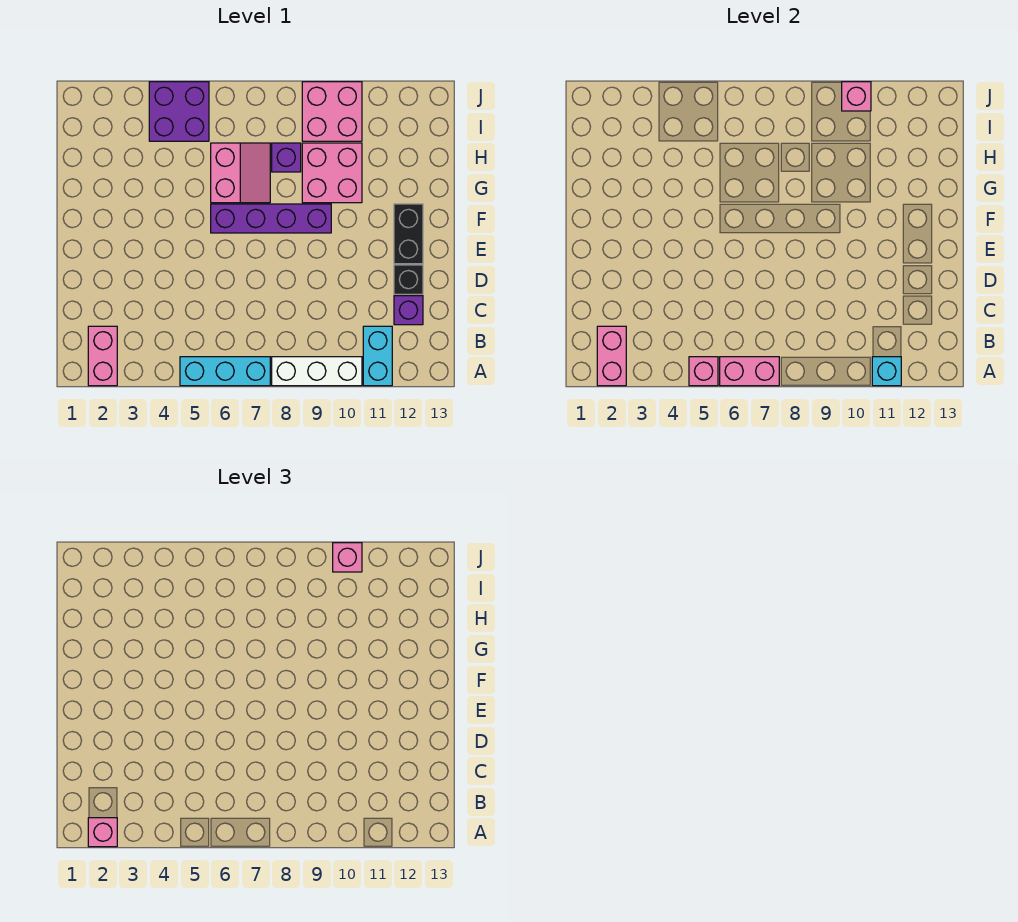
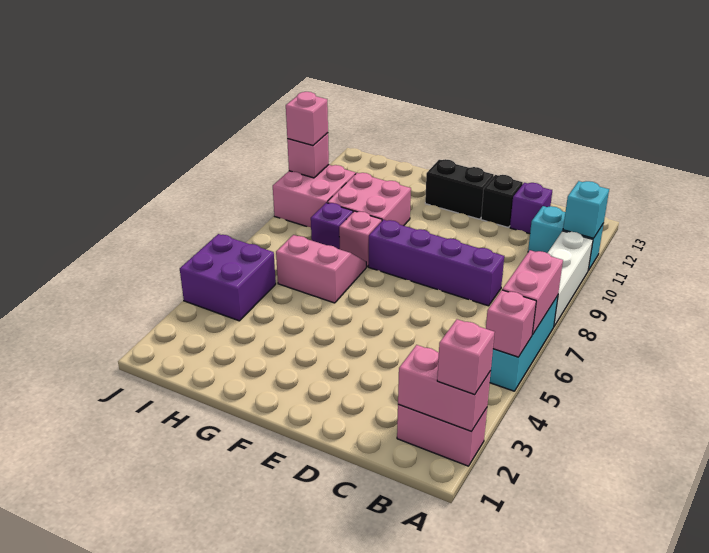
purple brick F6:F9 level 1 -> purple brick C8:F8 level 1
none -> pink brick G8 level 1

